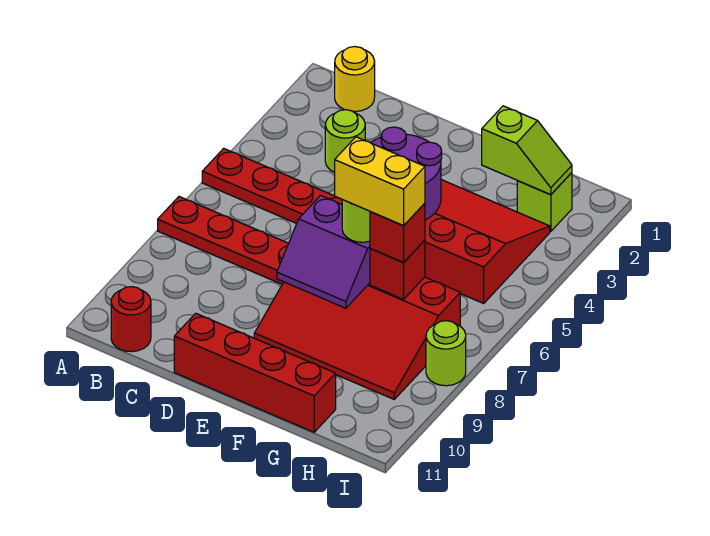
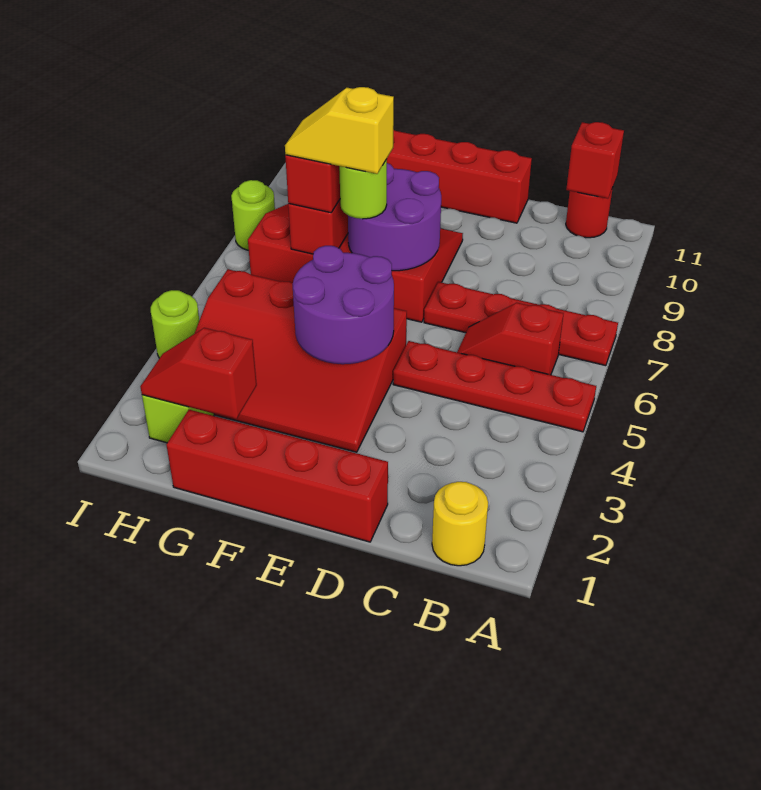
none -> red slope B6:C6 level 1 top B
none -> red brick B11 level 2
lime round brick C3 level 1 -> lime round brick I4 level 1
none -> red brick D1:G1 level 1
purple slope E7:F8 level 2 top 7 -> purple round brick E7:F8 level 2
yellow brick F7:G7 level 4 -> yellow slope F7:G7 level 4 top F
lime slope G2:H2 level 2 top G -> red slope G2:H2 level 2 top G

